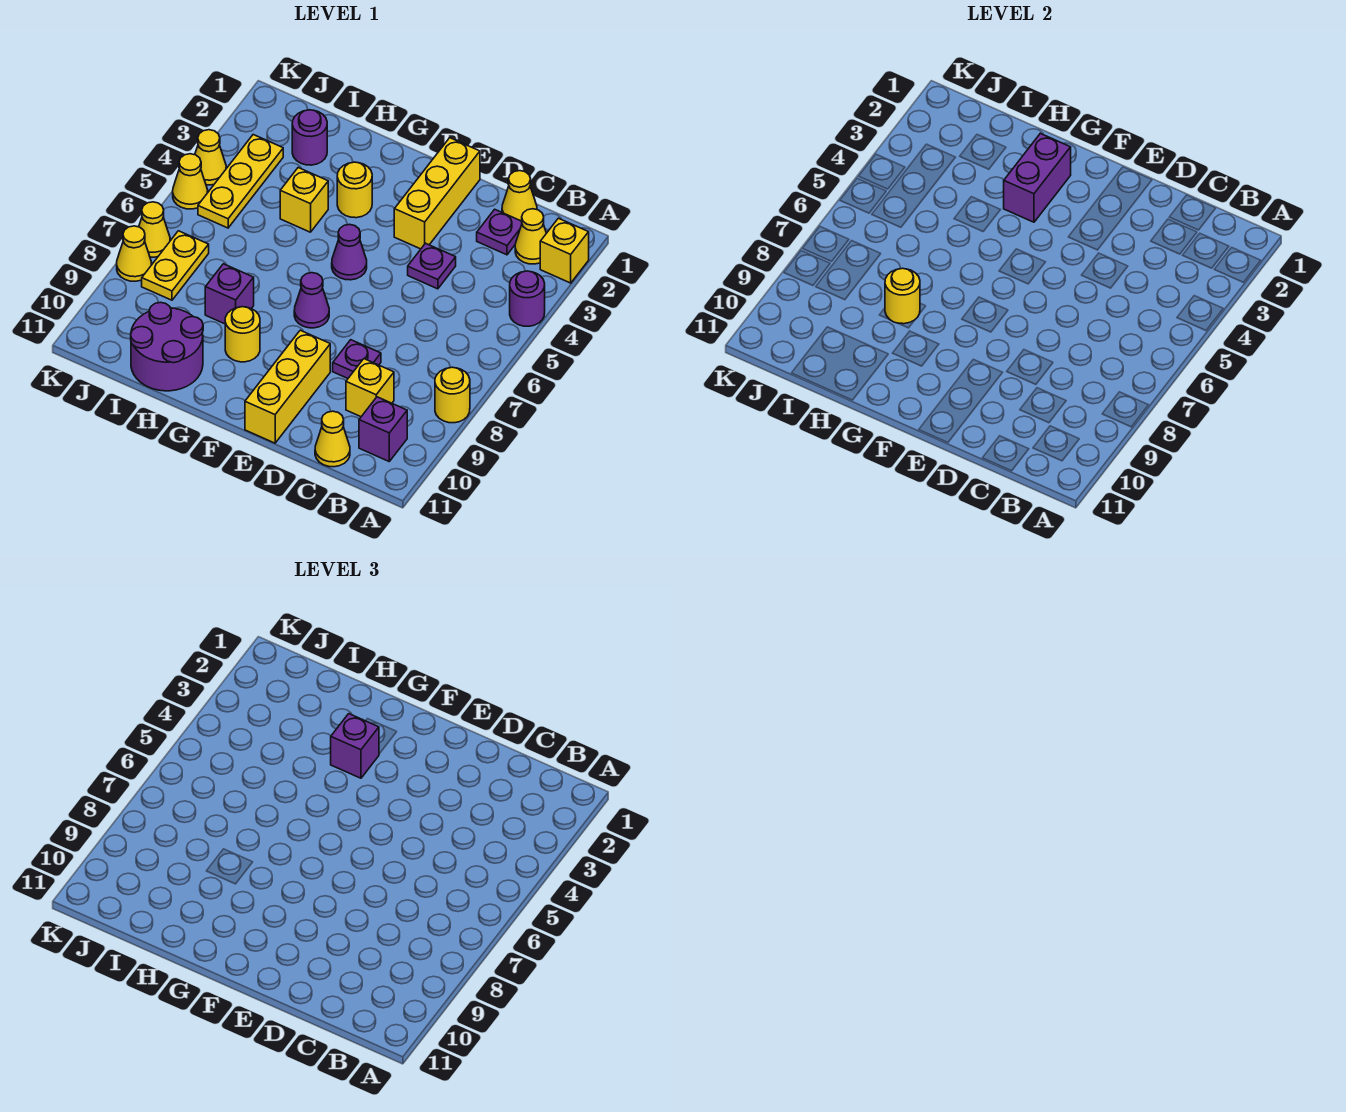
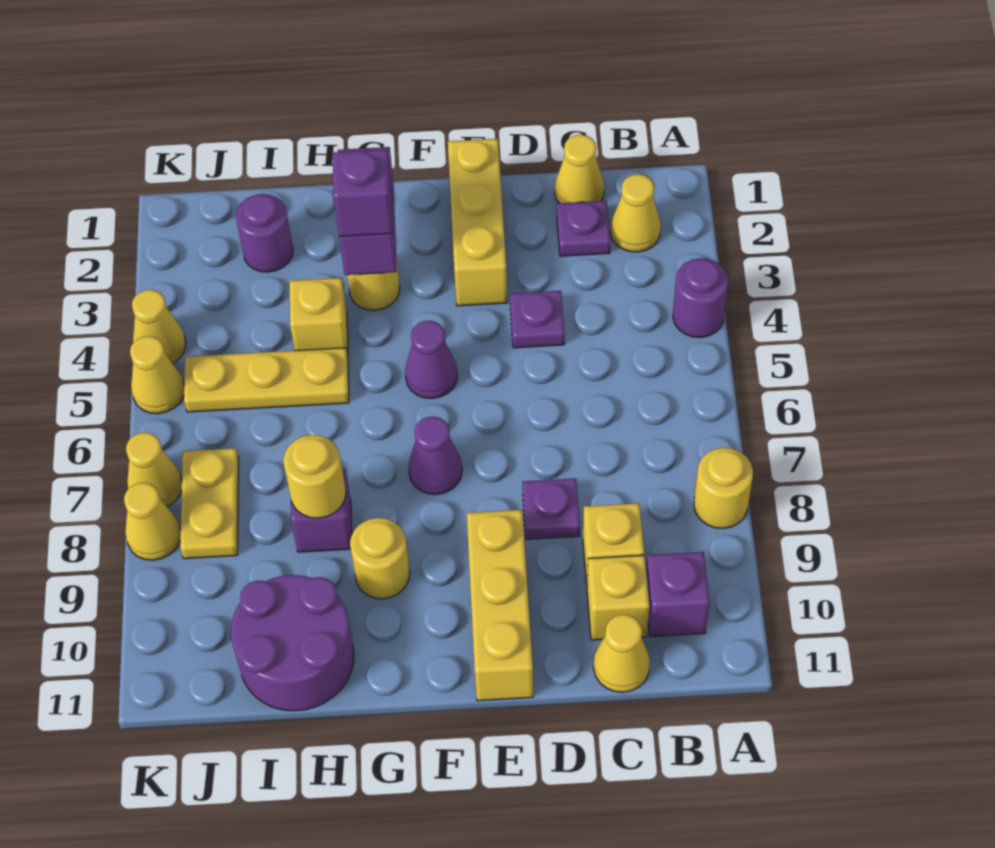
yellow brick A2 level 1 -> yellow brick C10 level 1
yellow plate J3:J5 level 1 -> yellow plate H5:J5 level 1

